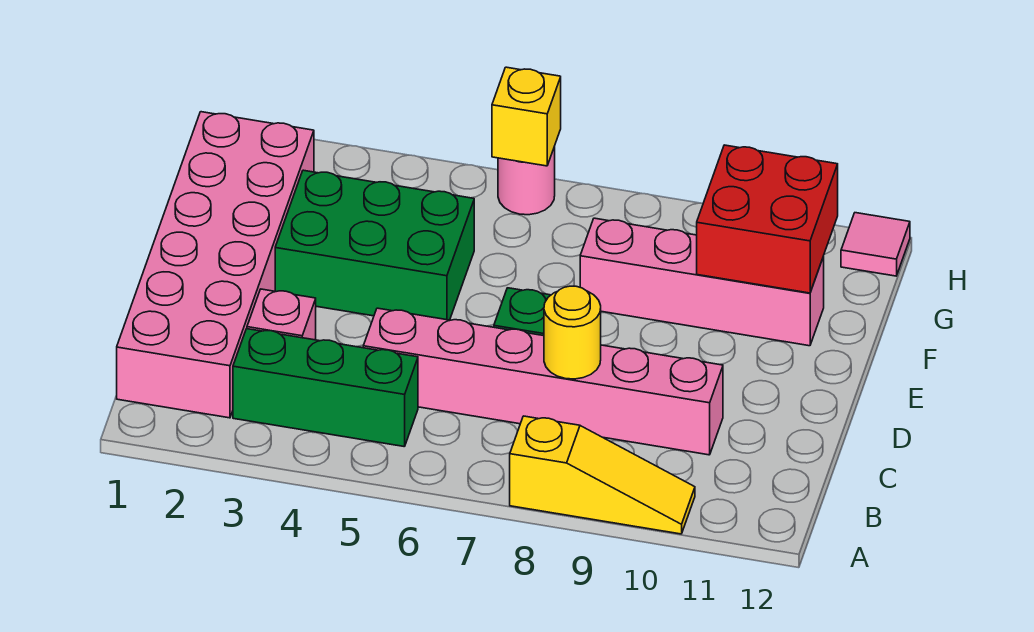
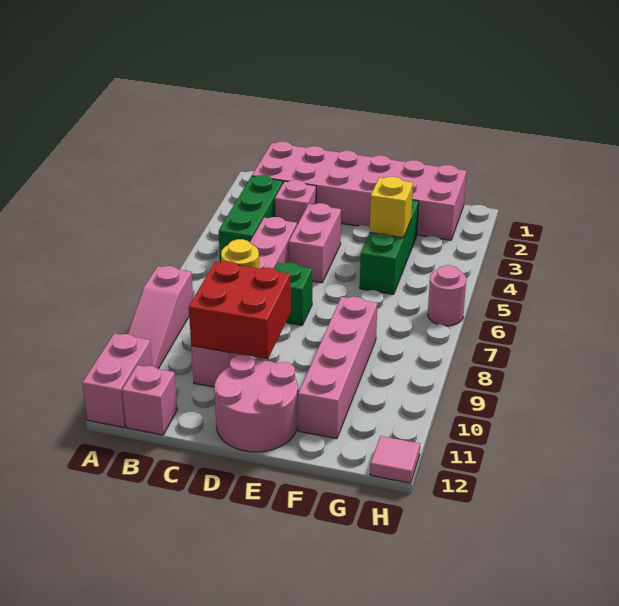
yellow slope A8:A10 level 1 top 8 -> pink slope A8:A10 level 1 top 8
none -> pink brick A11:A12 level 1
none -> pink brick B12 level 1
none -> pink brick D4:D5 level 1
none -> pink round brick D11:E12 level 1
green brick E3:F5 level 1 -> green brick F3:F5 level 1
red brick F10:G11 level 2 -> red brick C9:D10 level 2
yellow brick H6 level 2 -> yellow brick F4 level 2

